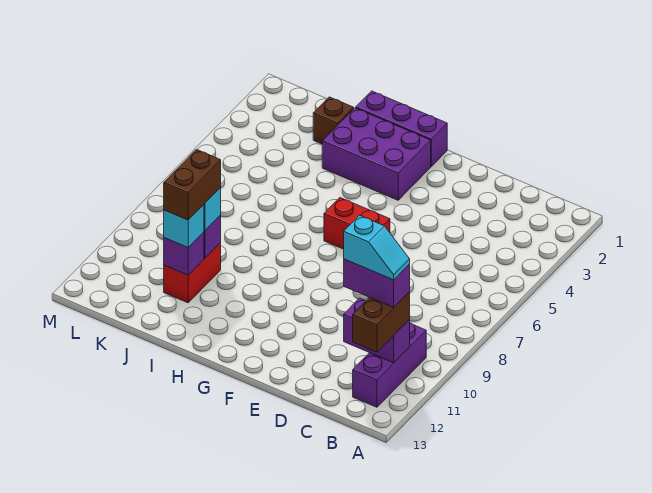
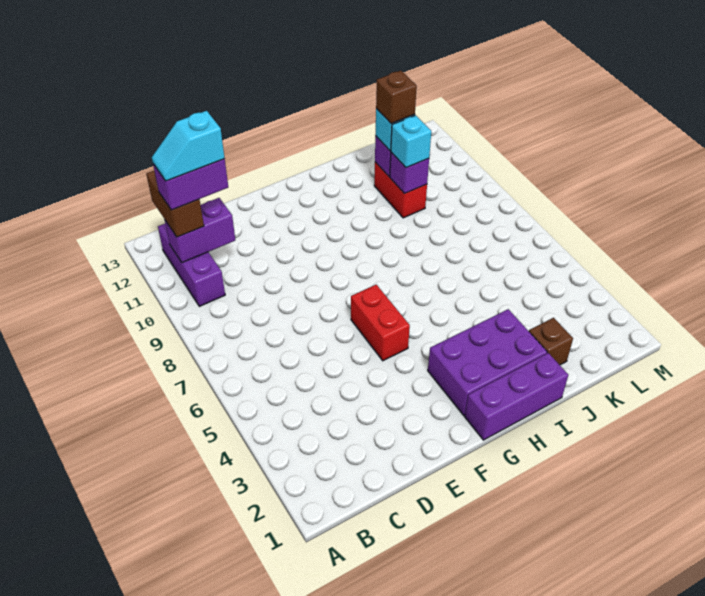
red brick F6:G6 level 1 -> red brick F5:F6 level 1
brown brick J10:J11 level 4 -> brown brick J11 level 4

